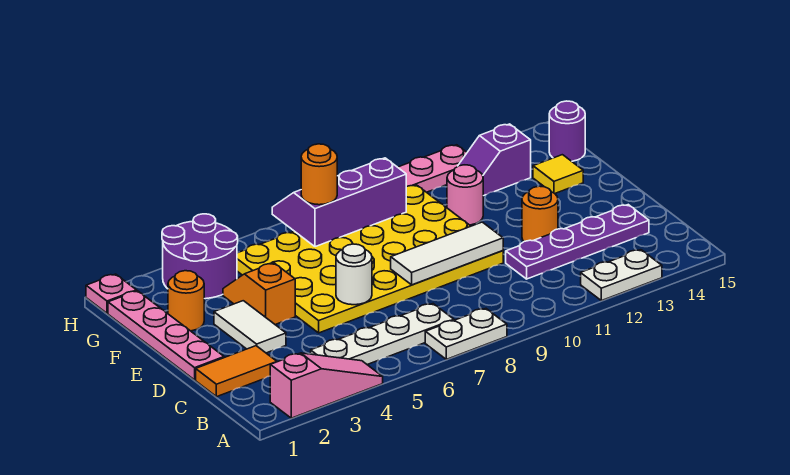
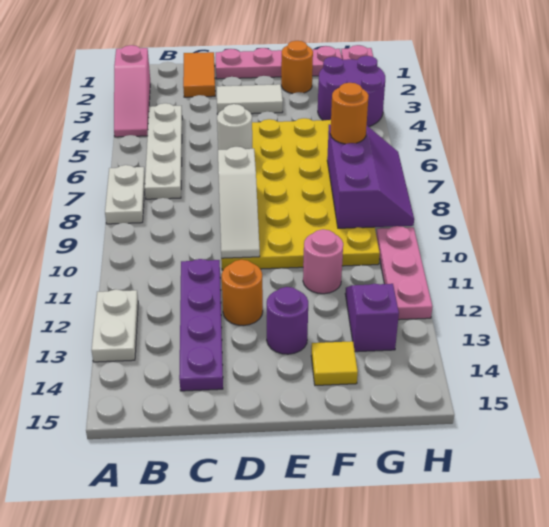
white tile D8:D10 level 2 -> white slope D8:D10 level 2 top 8
orange slope E4:F4 level 1 top E -> none
purple round brick G15 level 1 -> purple round brick E13 level 1

